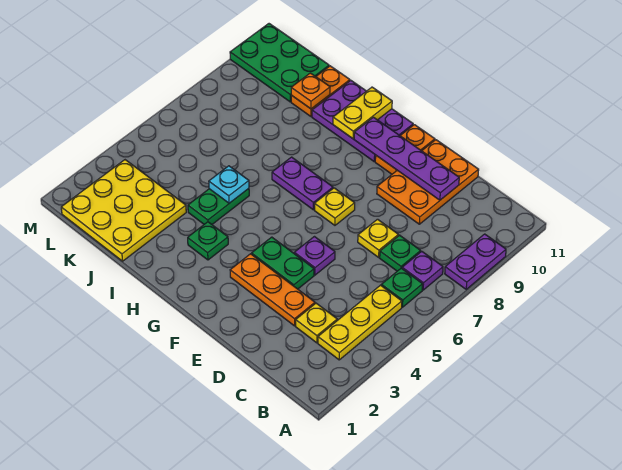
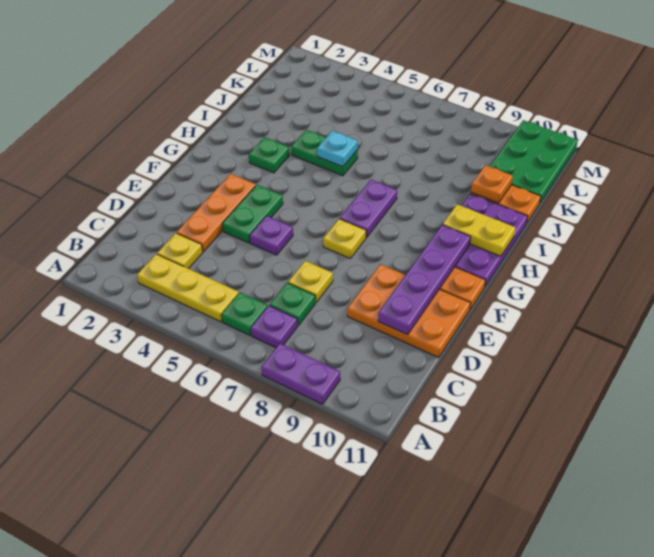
yellow plate J1:L3 level 1 -> none

